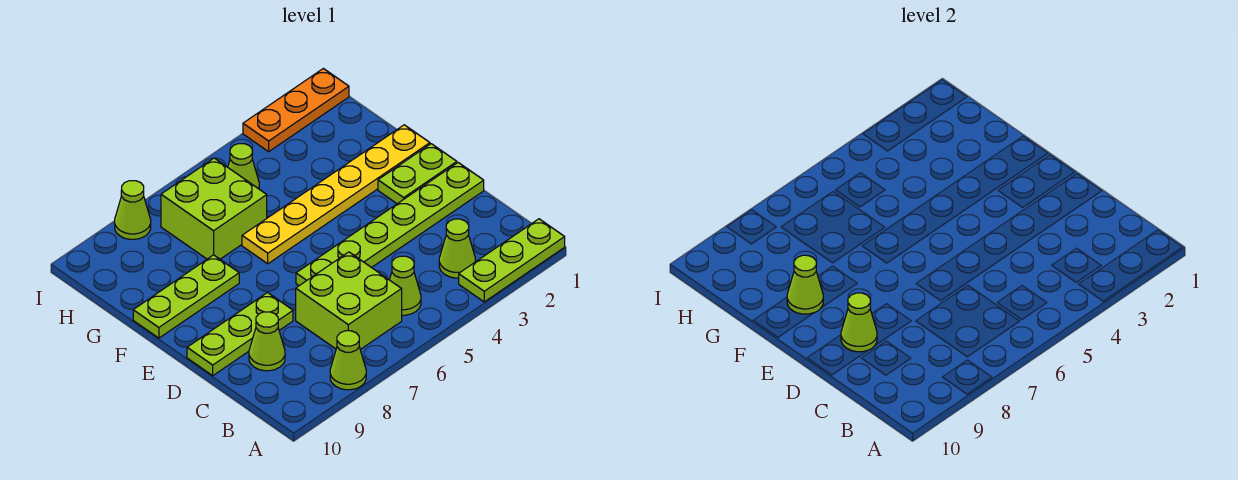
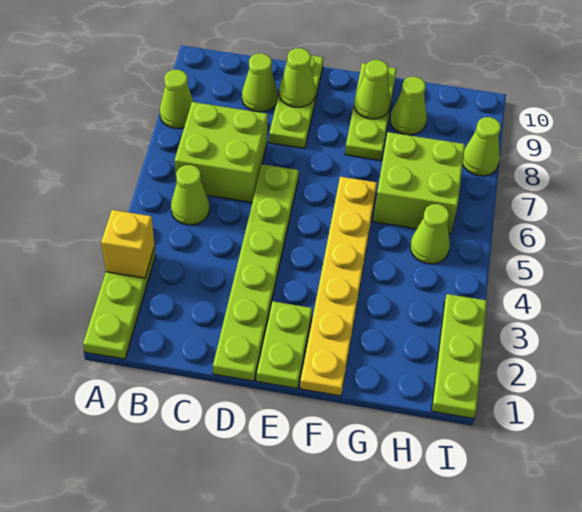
none -> yellow brick A3 level 2
lime cone B3 level 1 -> lime cone G9 level 1
orange plate I1:I3 level 1 -> lime plate I1:I3 level 1

